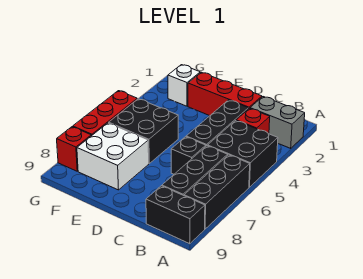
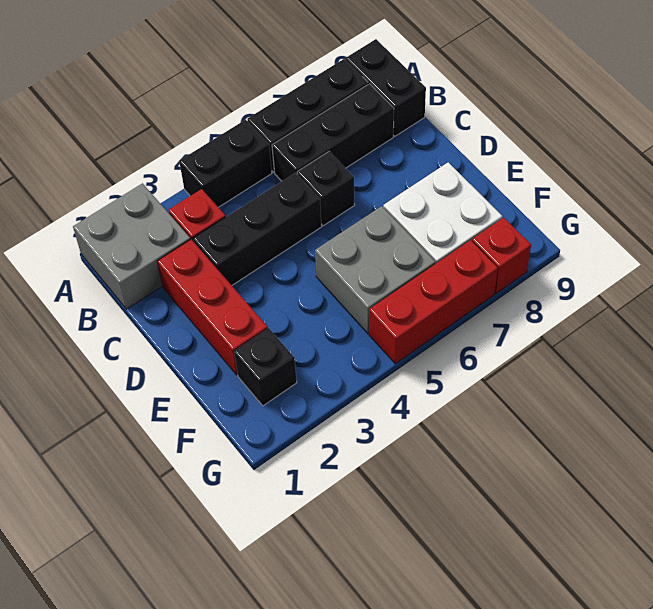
grey brick A2:B2 level 1 -> grey brick A1:B2 level 1
black brick A4:B5 level 1 -> black brick A4:A5 level 1
black brick E5:F6 level 1 -> grey brick E5:F6 level 1
white brick F2 level 1 -> black brick F2 level 1

